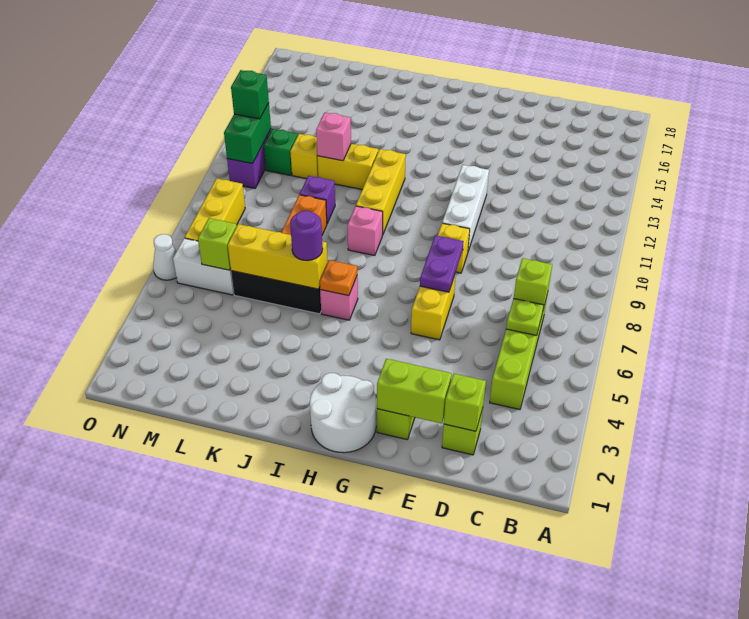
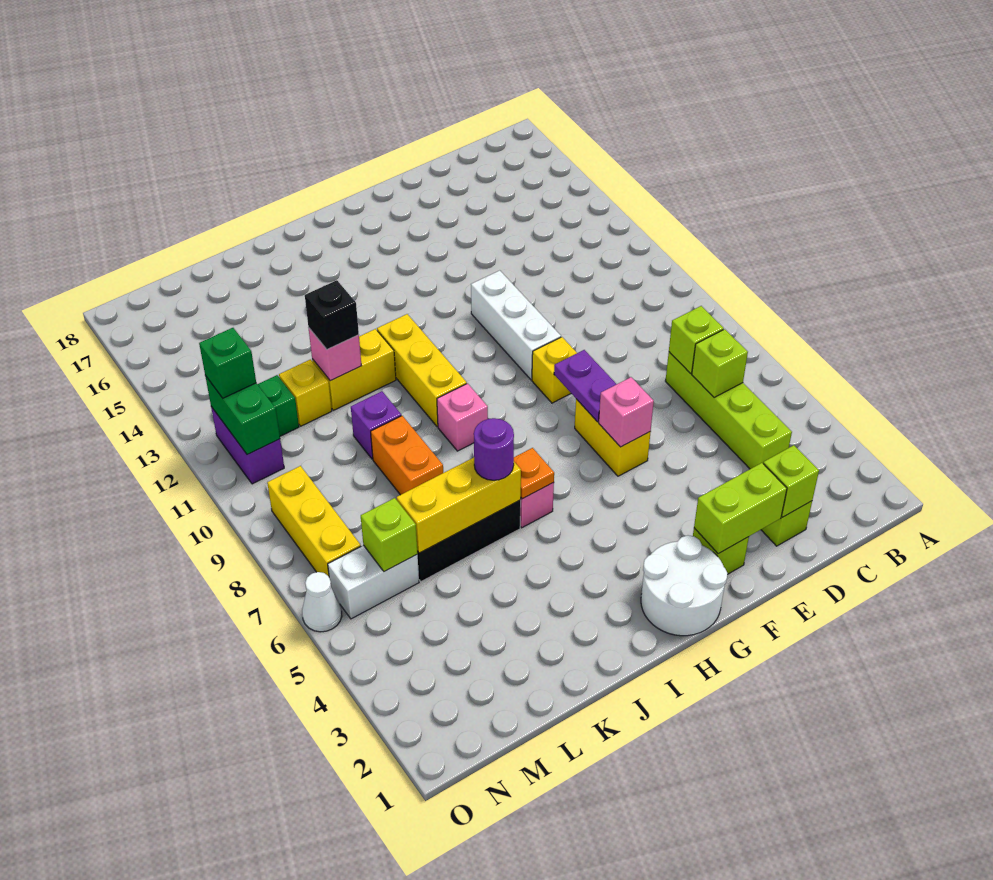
lime plate C6 level 2 -> lime brick C6 level 2
none -> pink brick F6 level 2
none -> black brick K12 level 3

